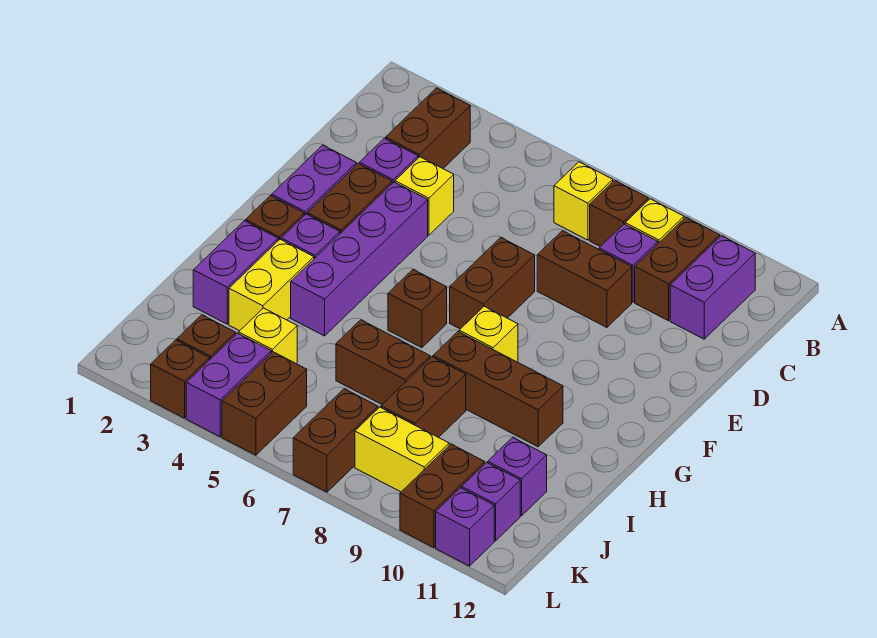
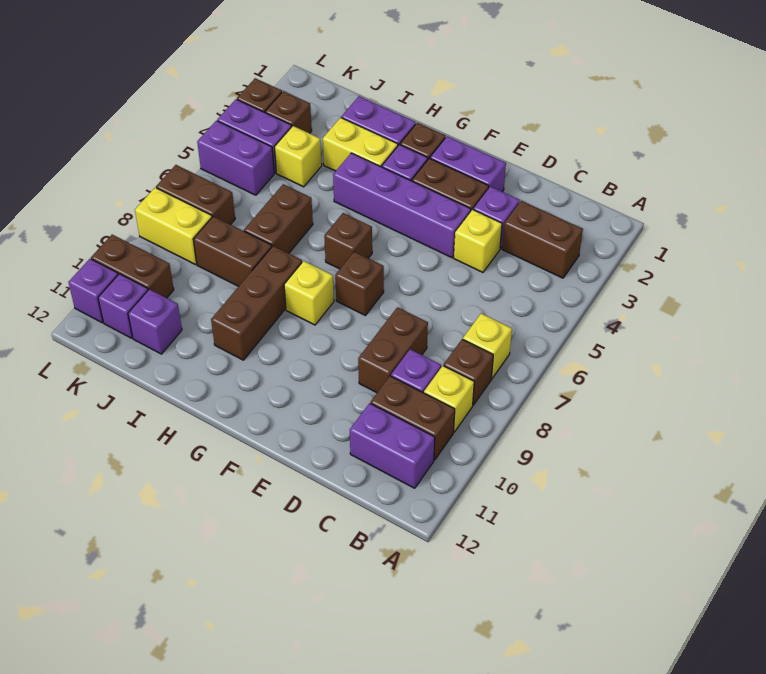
brown brick E7:F7 level 1 -> brown brick F7 level 1
brown brick K5:L5 level 1 -> purple brick K5:L5 level 1
yellow brick K8:K9 level 1 -> yellow brick K8:L8 level 1

